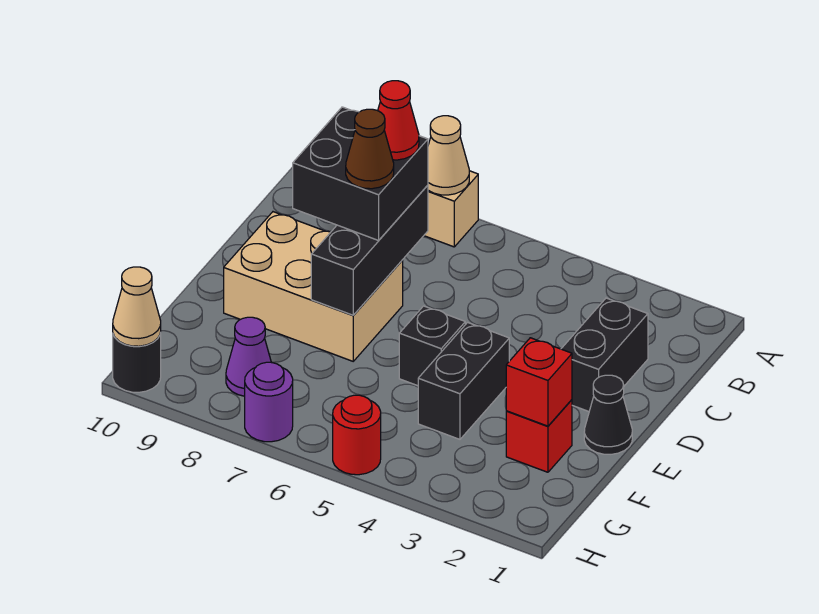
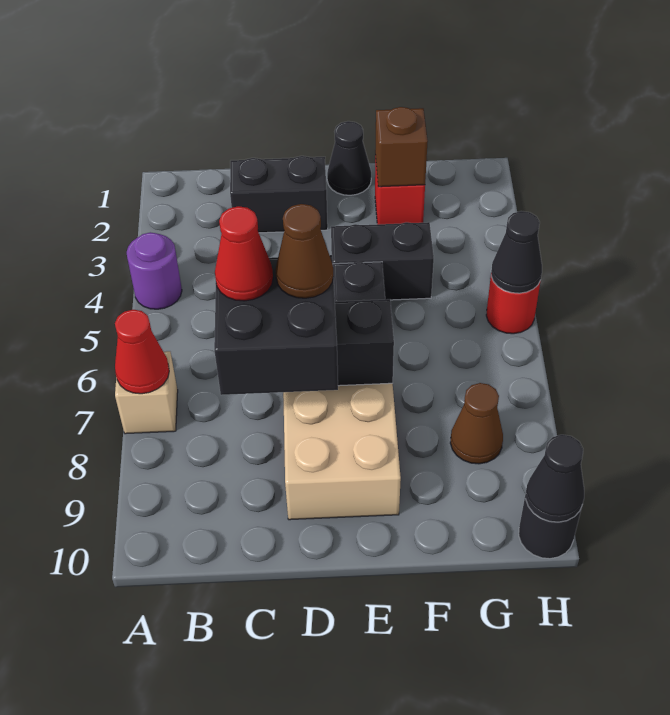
tan cone A7 level 2 -> red cone A7 level 2
red brick F2 level 2 -> brown brick F2 level 2
purple cone G8 level 1 -> brown cone G8 level 1
none -> black cone H5 level 2
purple round brick H7 level 1 -> purple round brick A4 level 1
tan cone H10 level 2 -> black cone H10 level 2

